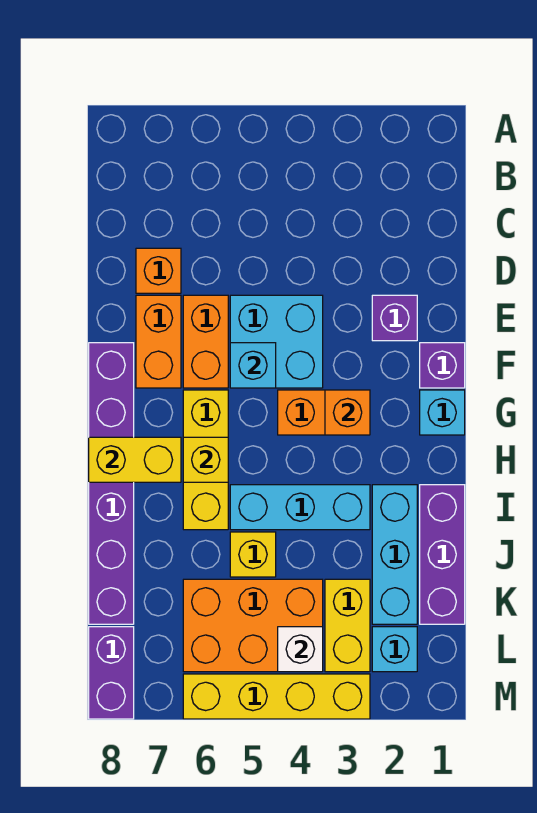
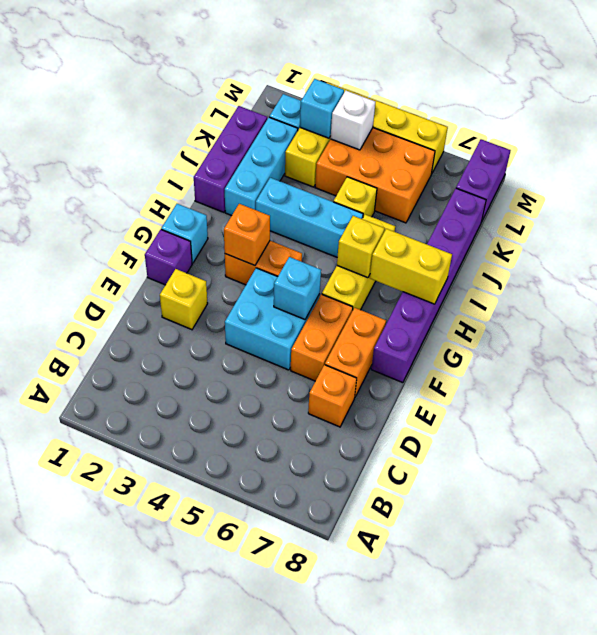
purple brick E2 level 1 -> yellow brick E2 level 1
none -> cyan brick L3 level 2

